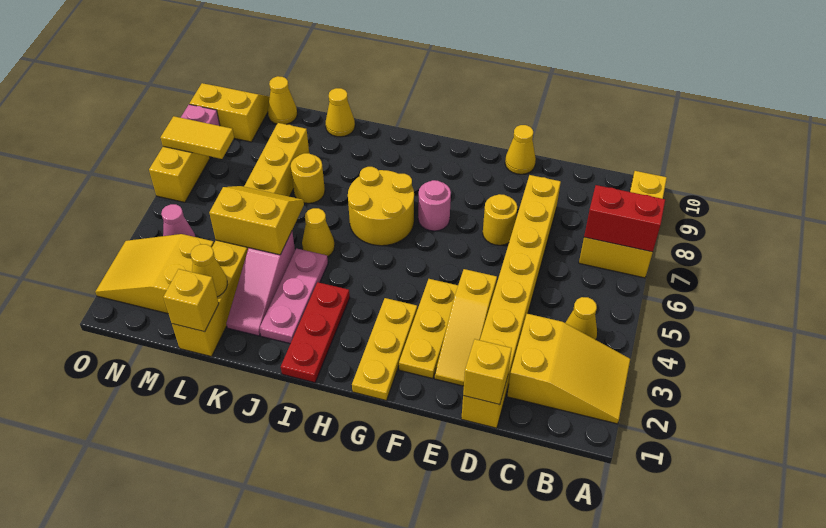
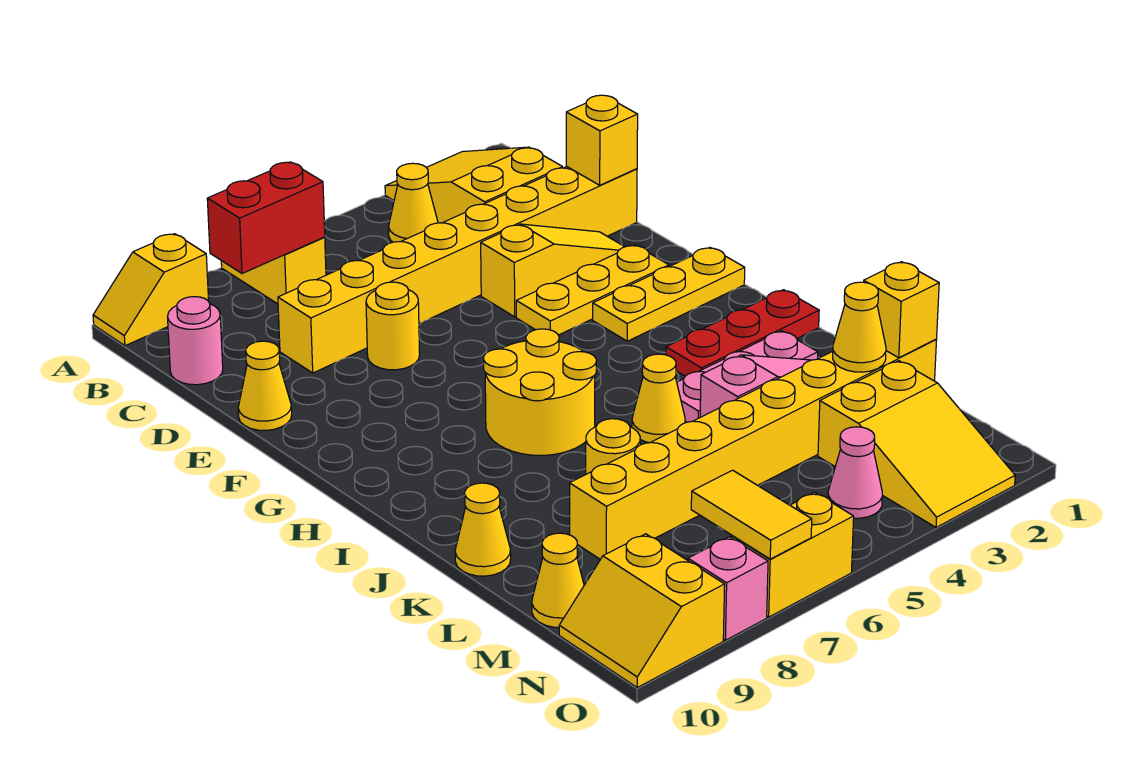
red brick A7:B7 level 2 -> red brick B7:B8 level 2
pink round brick G7 level 1 -> pink round brick C10 level 1
yellow slope K4:L5 level 2 top 4 -> none

